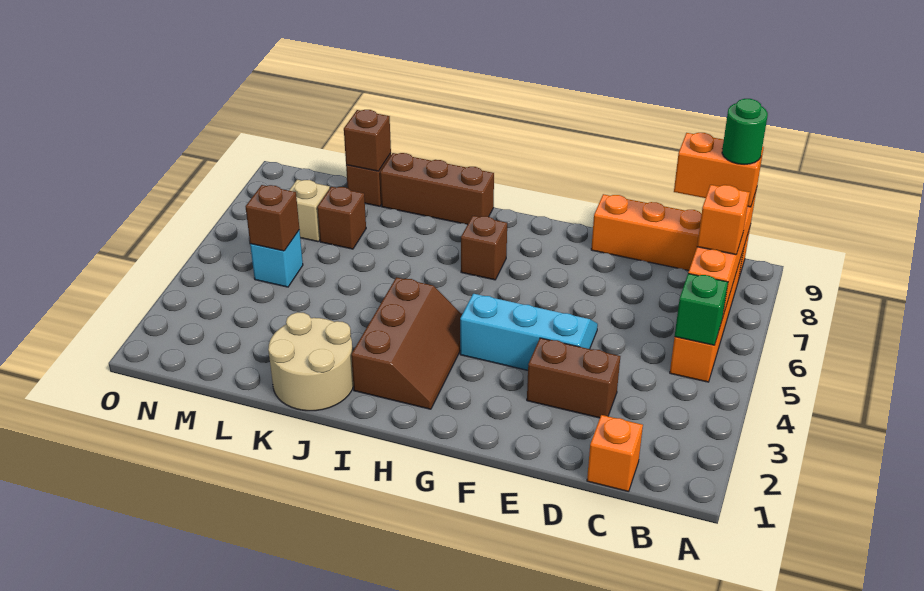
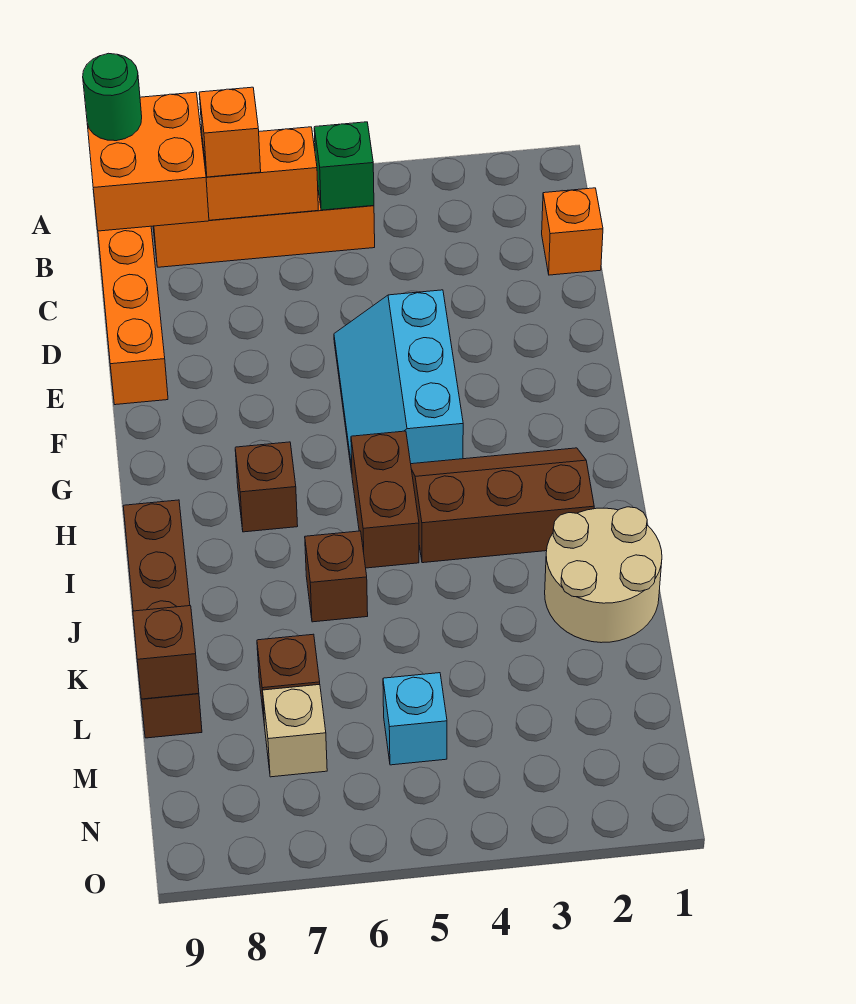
orange brick B9:C9 level 3 -> orange brick B8:C9 level 3
brown brick D3:E3 level 1 -> brown brick H5:I5 level 1
brown brick M5 level 2 -> brown brick J6 level 1

